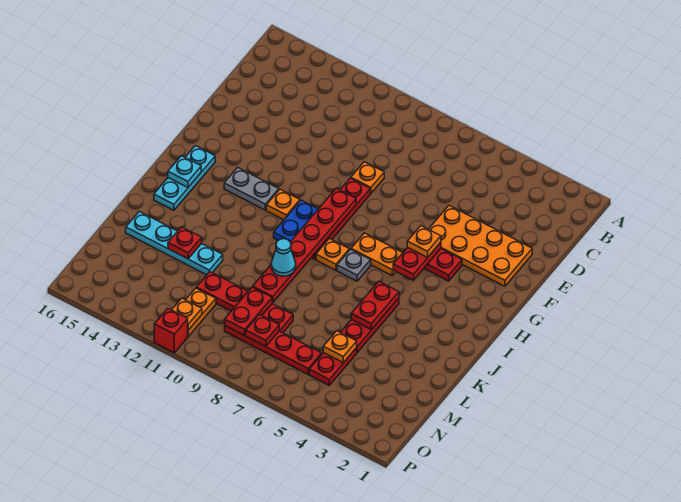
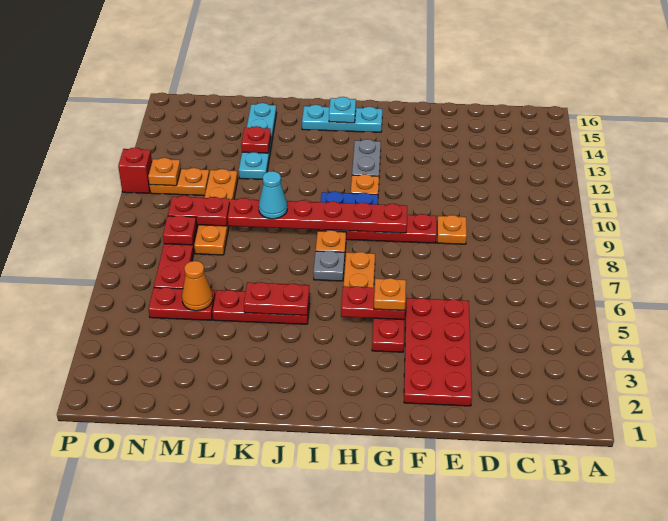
orange plate E2:F5 level 1 -> red plate E2:F5 level 1
orange plate M5 level 2 -> orange cone M5 level 2
red plate M8:M11 level 1 -> orange plate M8:M11 level 1

